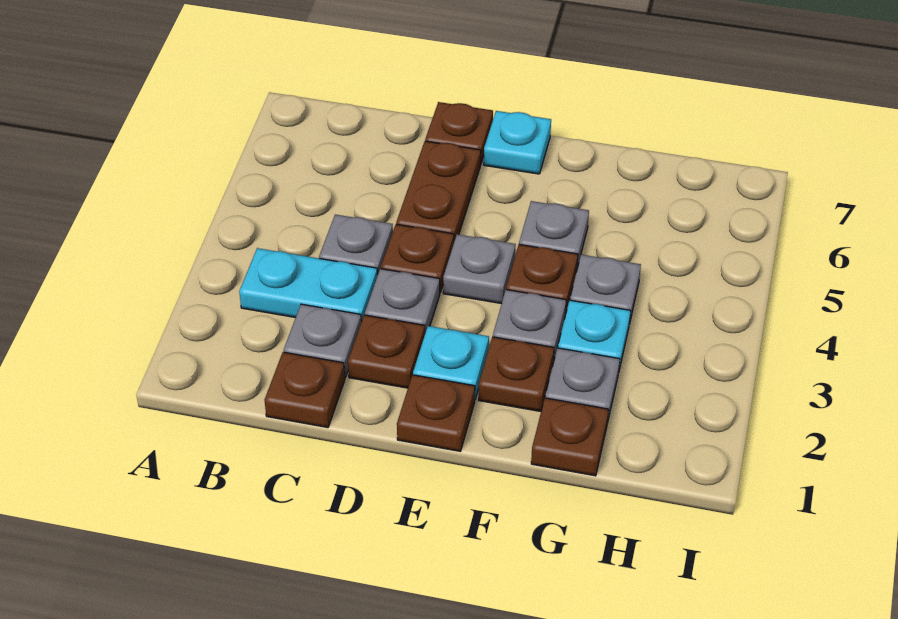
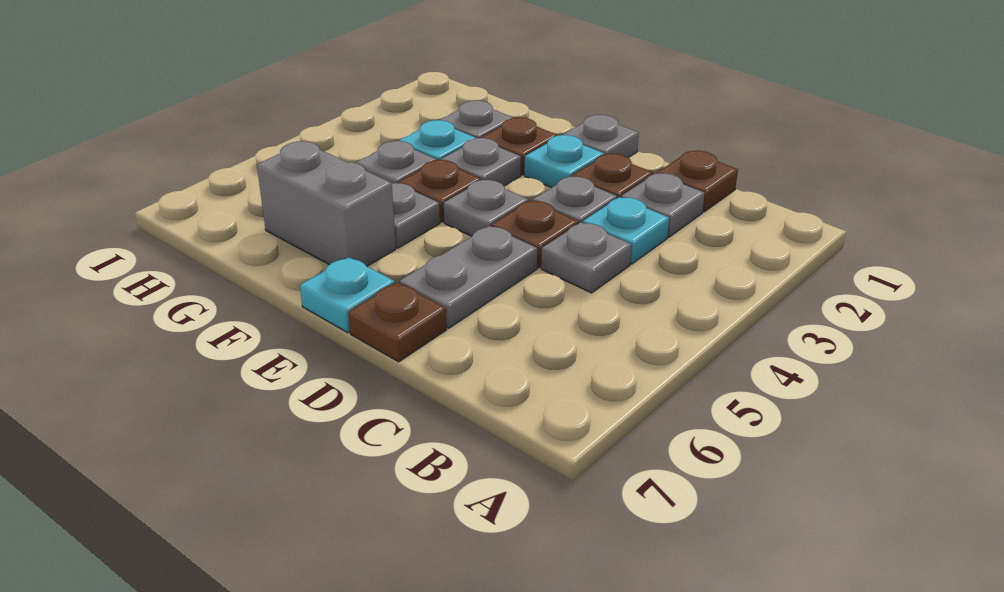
cyan plate B3:C3 level 1 -> cyan plate C3 level 1
brown plate D5:D6 level 1 -> grey plate D5:D6 level 1
brown plate E1 level 1 -> grey plate E1 level 1
none -> grey brick F6:G6 level 1
brown plate G1 level 1 -> none

